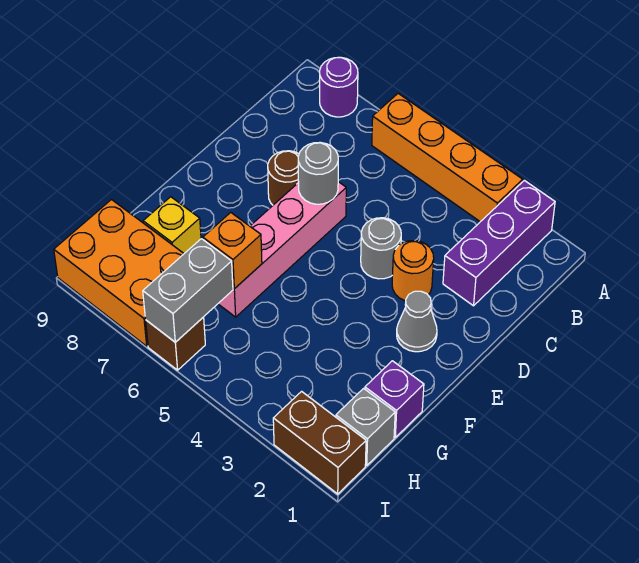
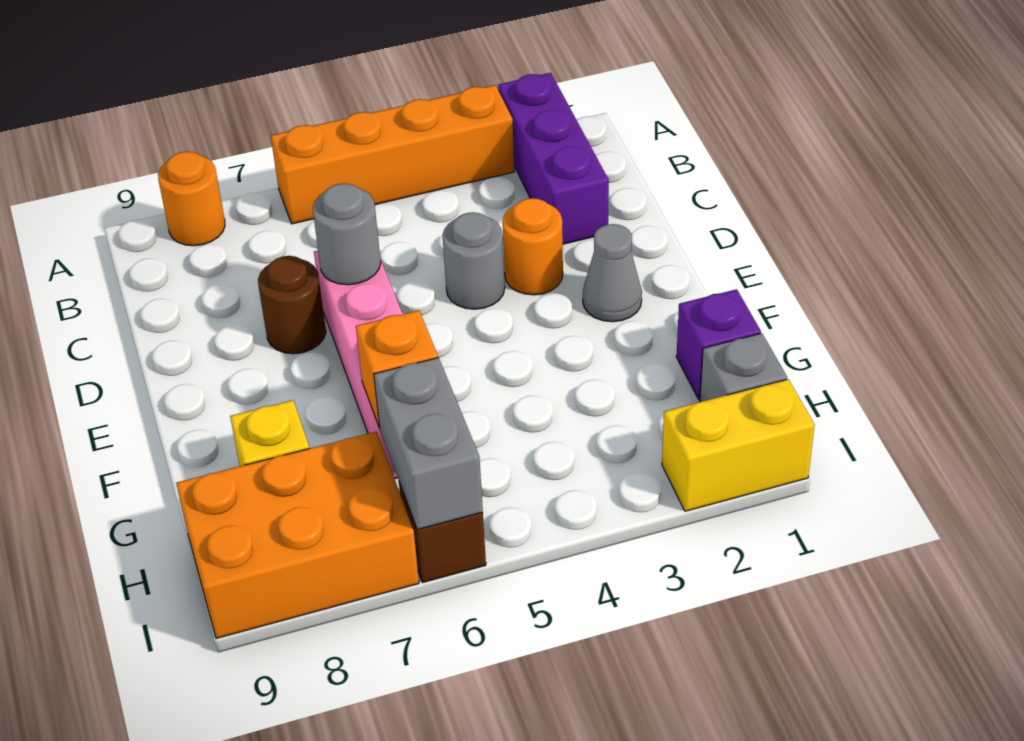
purple round brick A8 level 1 -> orange round brick A8 level 1
brown brick I1:I2 level 1 -> yellow brick I1:I2 level 1

